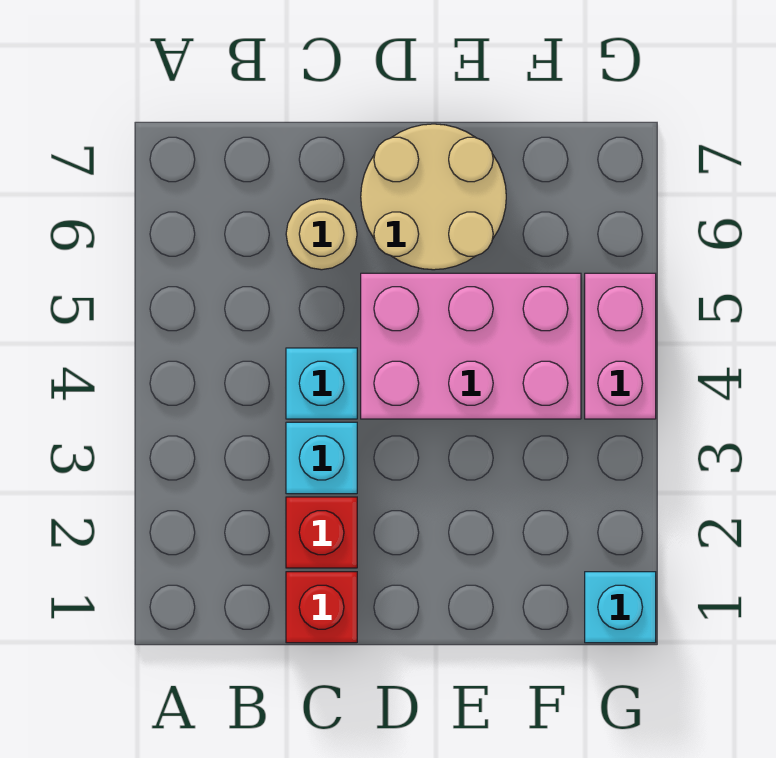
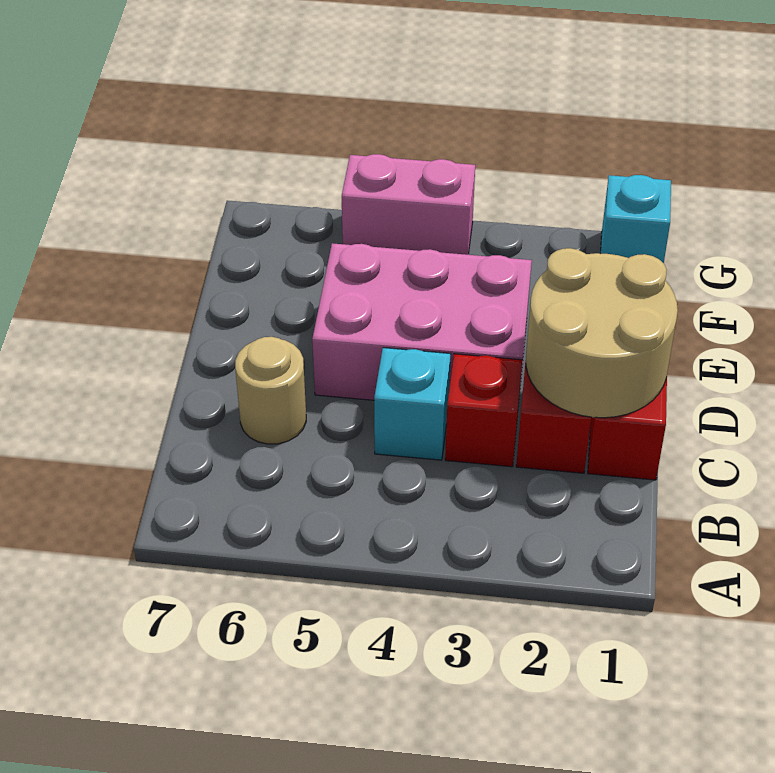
cyan brick C3 level 1 -> red brick C3 level 1
pink brick D4:F5 level 1 -> pink brick D3:E5 level 1
tan round brick D6:E7 level 1 -> tan round brick C1:D2 level 2

